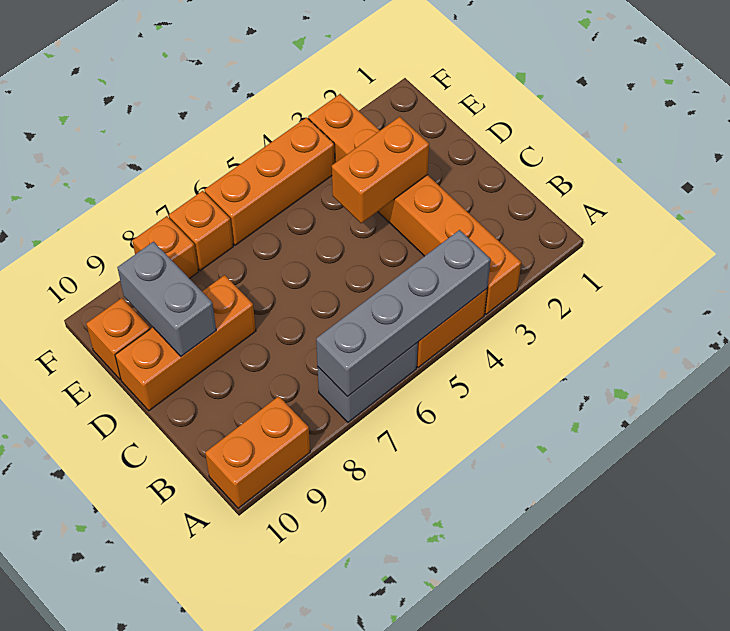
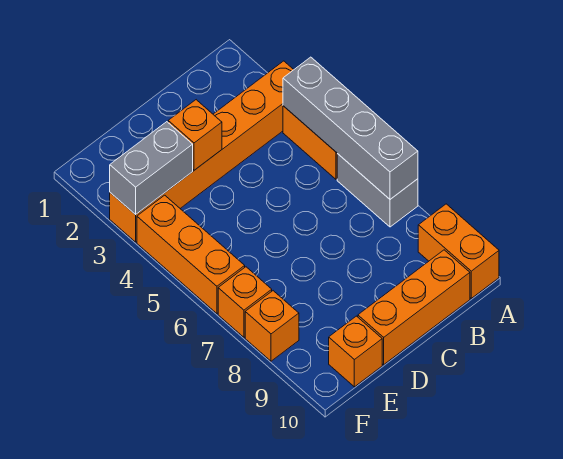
orange brick D3:D4 level 2 -> orange brick D3 level 2
orange brick D8:D10 level 1 -> orange brick B10:D10 level 1
grey brick D9:E9 level 2 -> grey brick E3:F3 level 2

